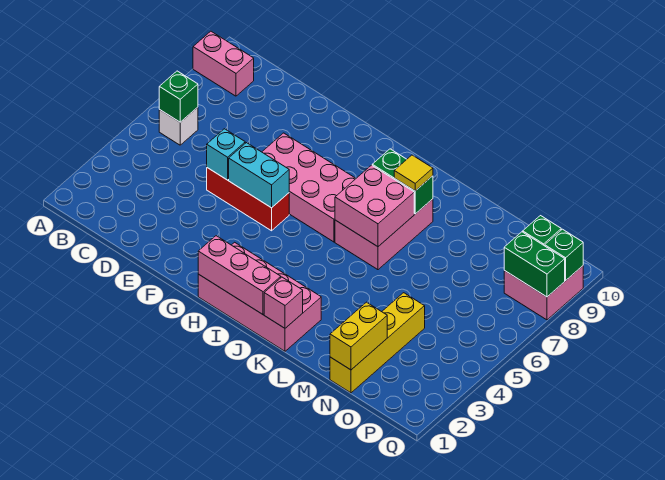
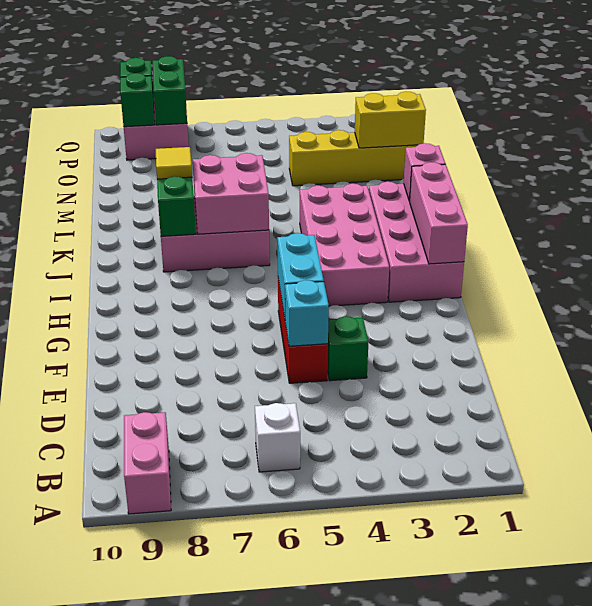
green brick B6 level 2 -> green brick E4 level 1
pink brick F6:I7 level 1 -> pink brick H3:K4 level 1

